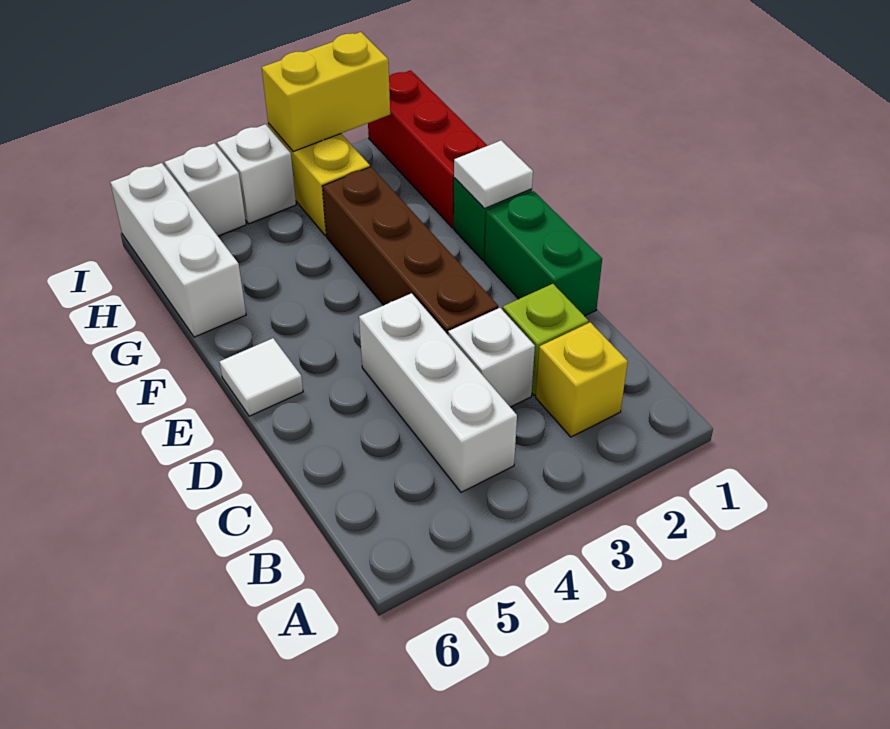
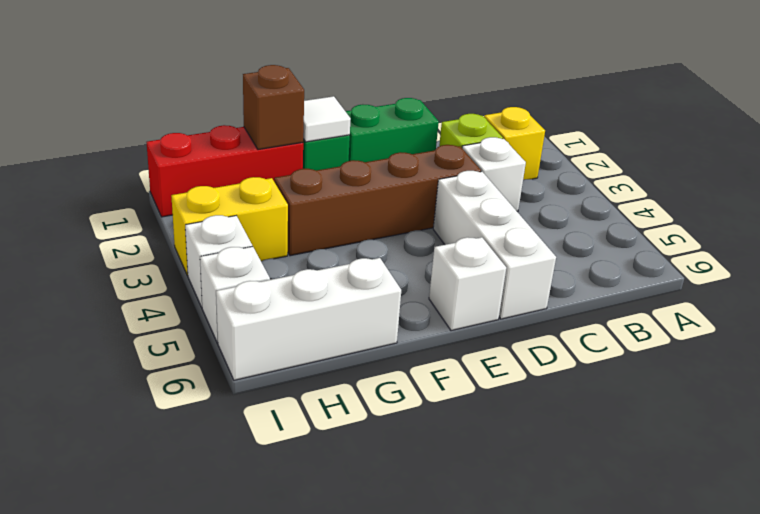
white brick B4:D4 level 1 -> white brick D4:D6 level 1
white tile E6 level 1 -> white brick E6 level 1
none -> brown brick G1 level 2
yellow brick I2:I3 level 2 -> none

